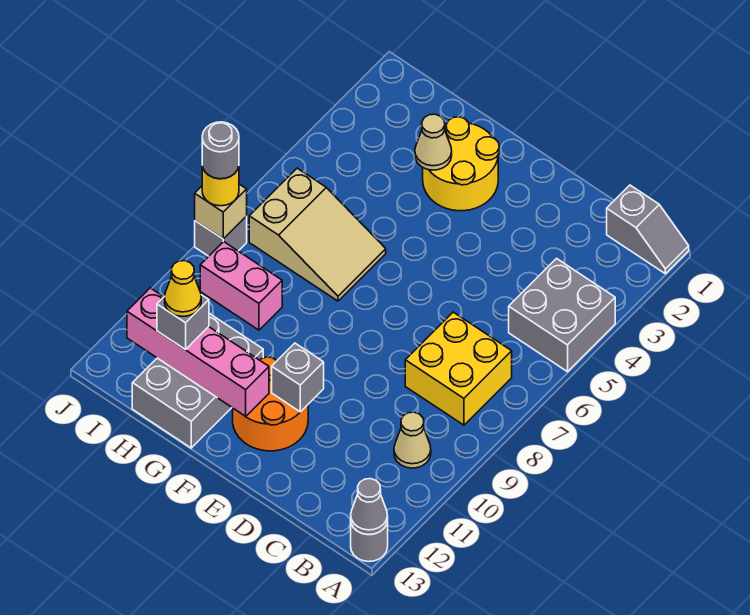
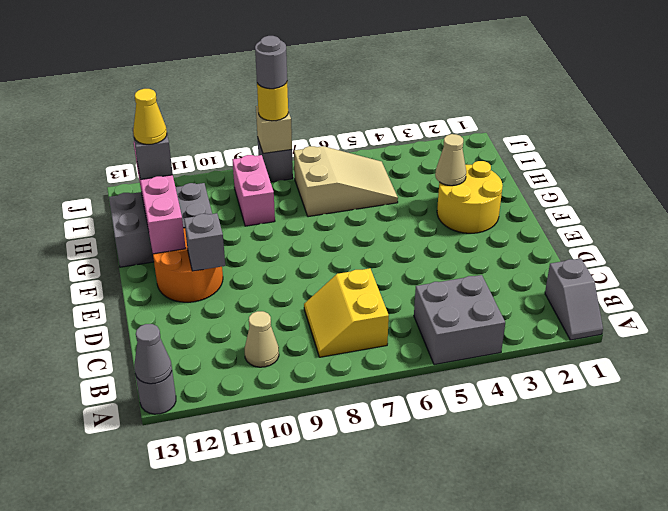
yellow brick B7:C8 level 1 -> yellow slope B7:C8 level 1 top 7
tan slope G6:I7 level 1 top I -> tan slope H5:I7 level 1 top 7

